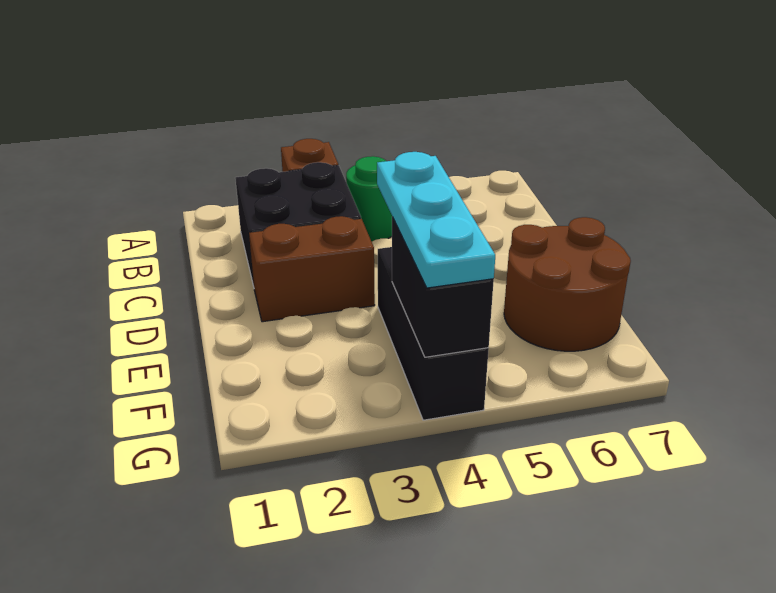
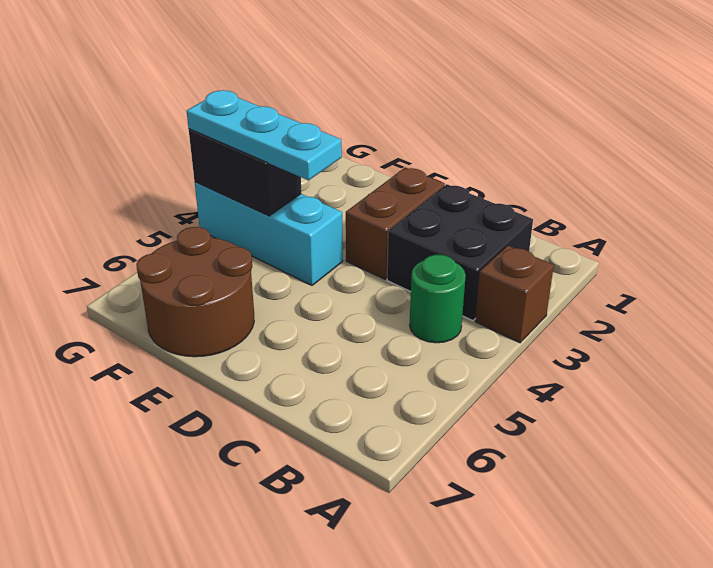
black brick E4:G4 level 1 -> cyan brick E4:G4 level 1

